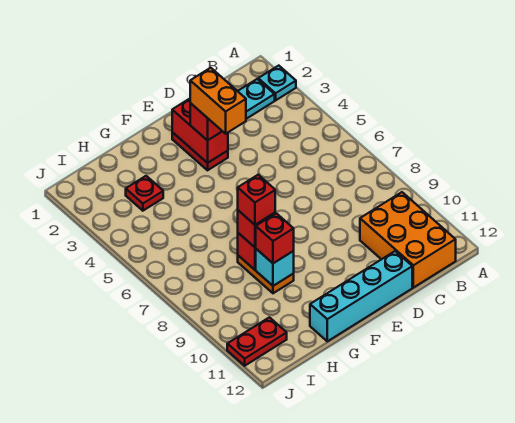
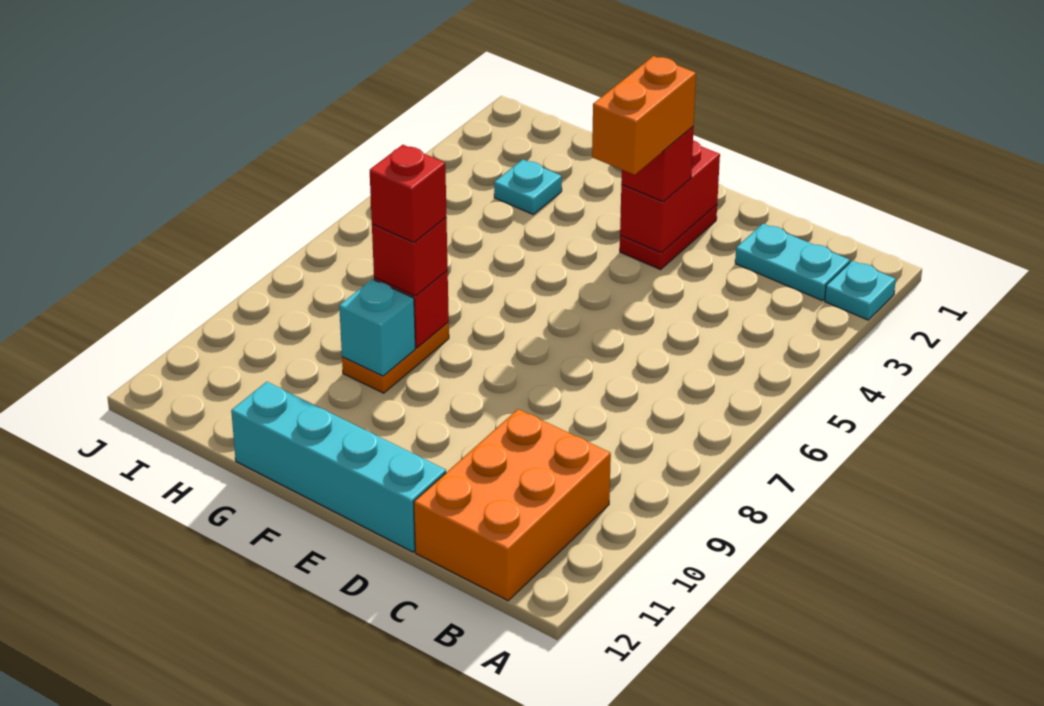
red brick G9 level 3 -> none
red plate H3 level 1 -> cyan plate H3 level 1
red plate I11:J11 level 1 -> none

